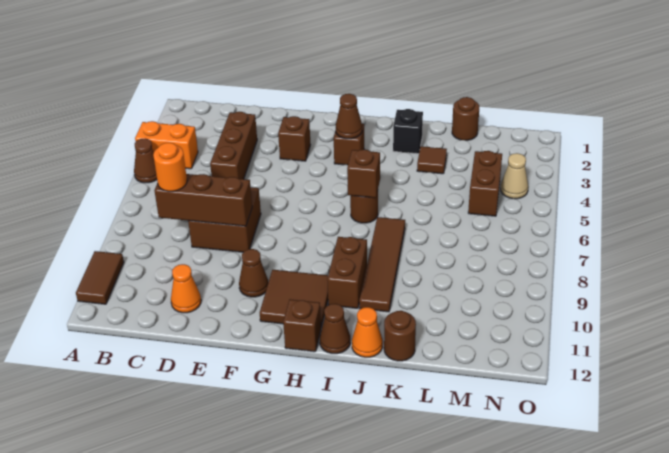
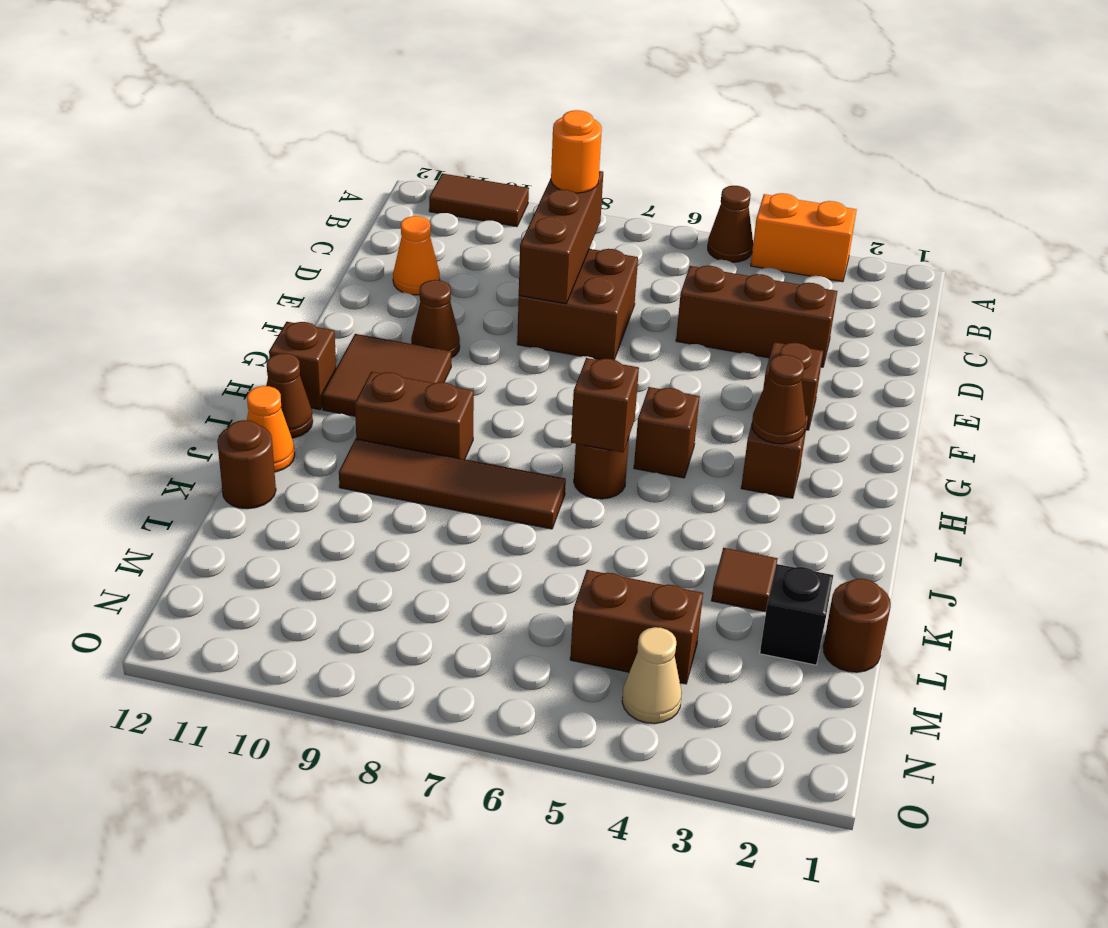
orange brick A4:B4 level 1 -> orange brick A3:A4 level 1
none -> brown brick H5 level 1
black brick J2 level 1 -> black brick L2 level 1

